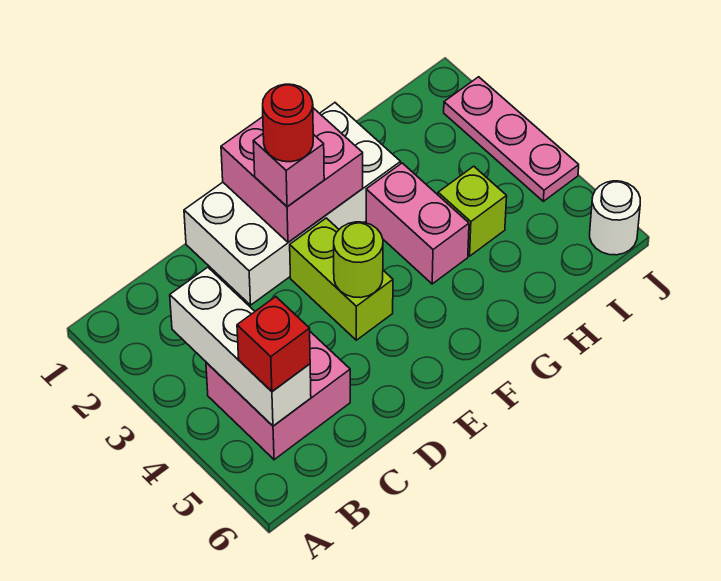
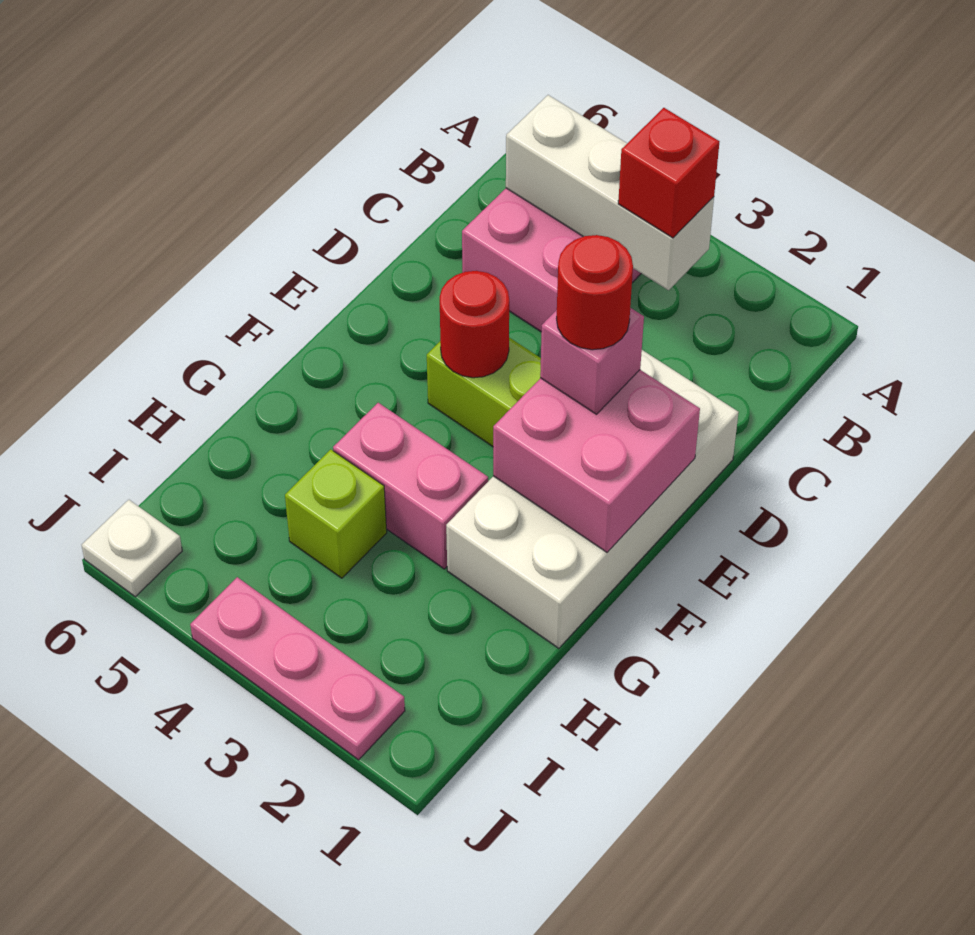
red brick B5 level 3 -> red brick B3 level 3
lime round brick E4 level 2 -> red round brick E4 level 2
white round brick J6 level 1 -> white plate J6 level 1

